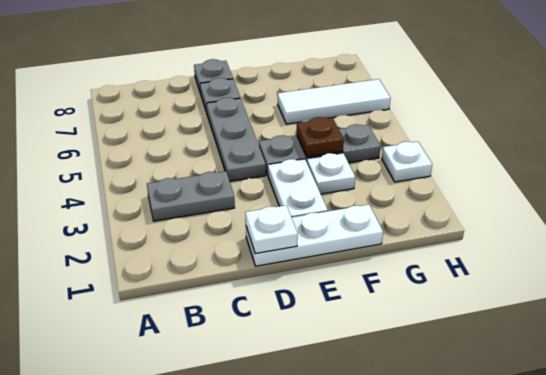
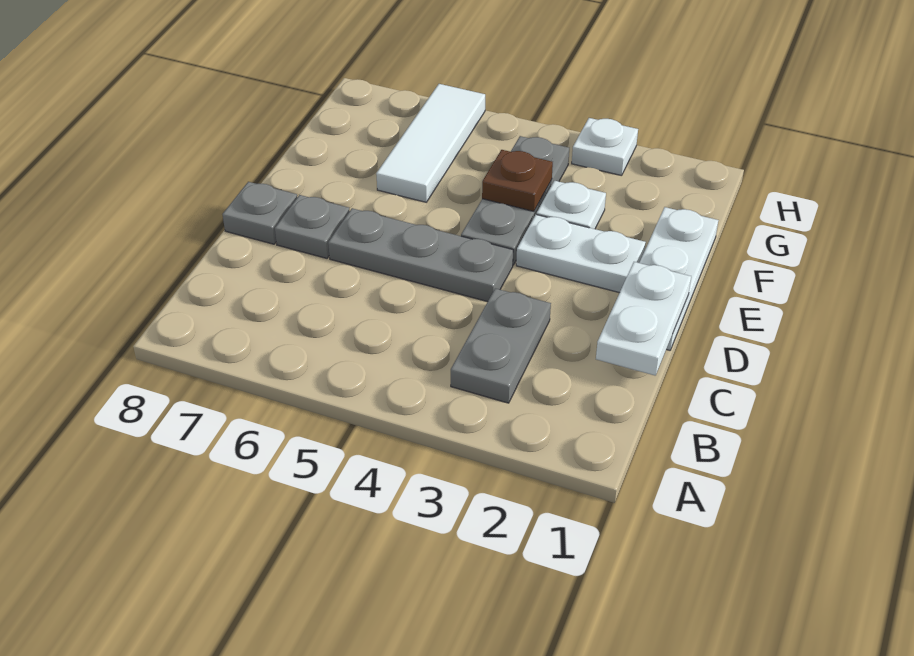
white plate D1 level 2 -> white plate C1:D1 level 2

